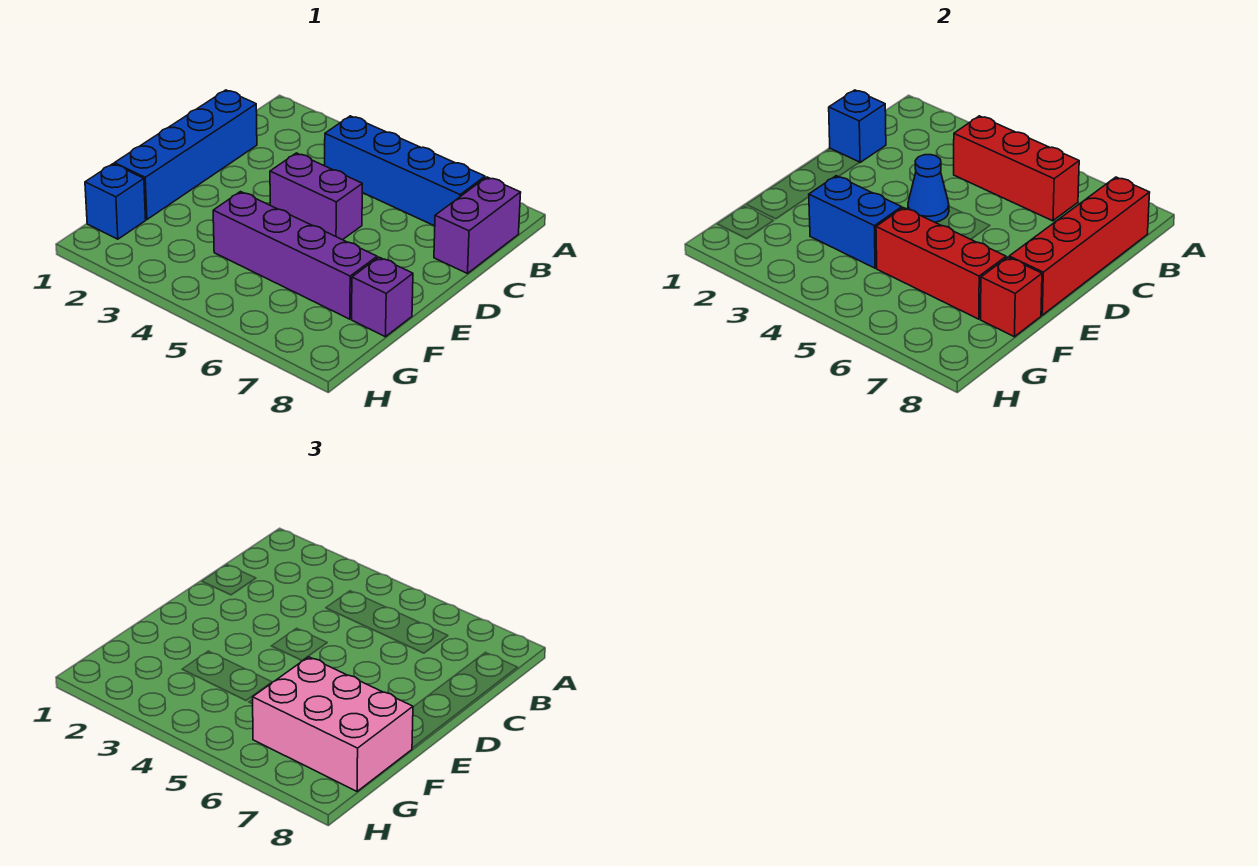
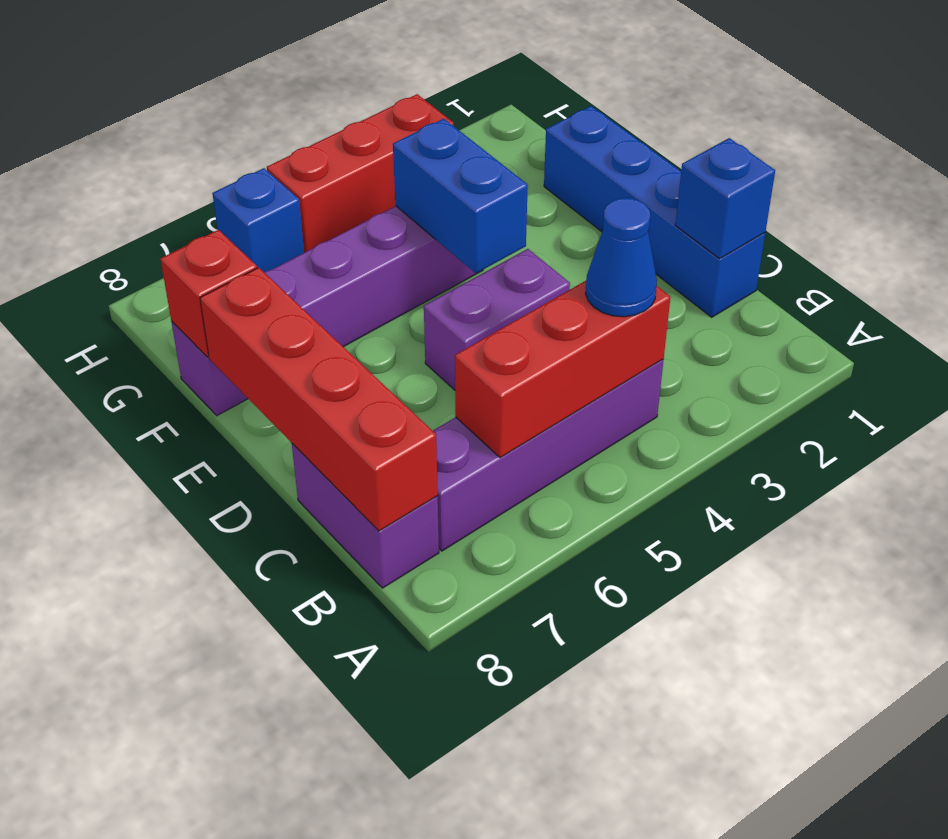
blue brick B4:B7 level 1 -> purple brick B4:B7 level 1
blue cone D4 level 2 -> blue cone B4 level 3
blue brick F3:F4 level 2 -> blue brick E4:F4 level 2
red brick F5:F7 level 2 -> red brick H3:H5 level 1
pink brick F6:G8 level 3 -> none
blue brick G1 level 1 -> blue brick H6 level 1

